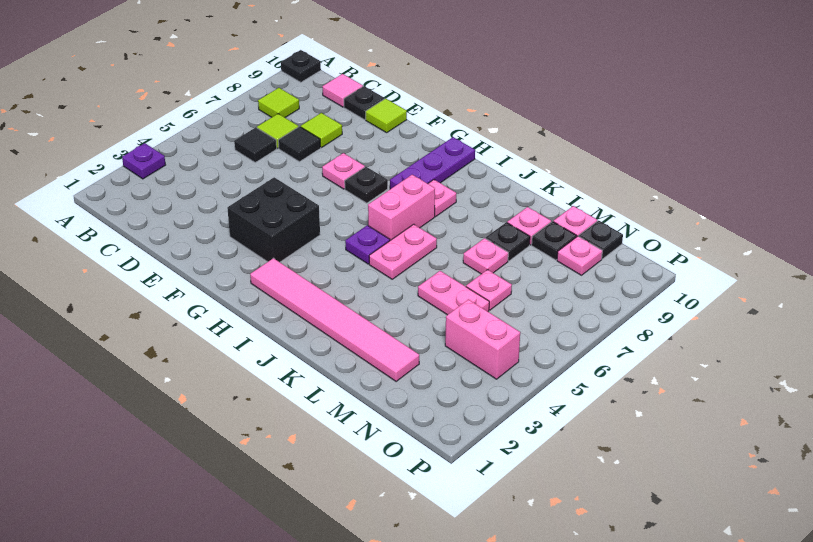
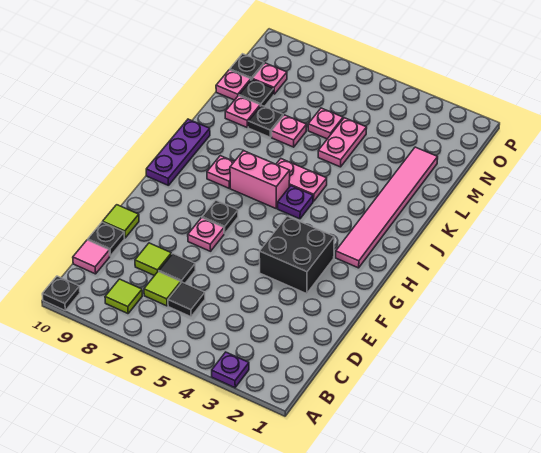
purple plate H8:H10 level 1 -> purple plate H10:J10 level 1
pink brick N4:O4 level 1 -> none

